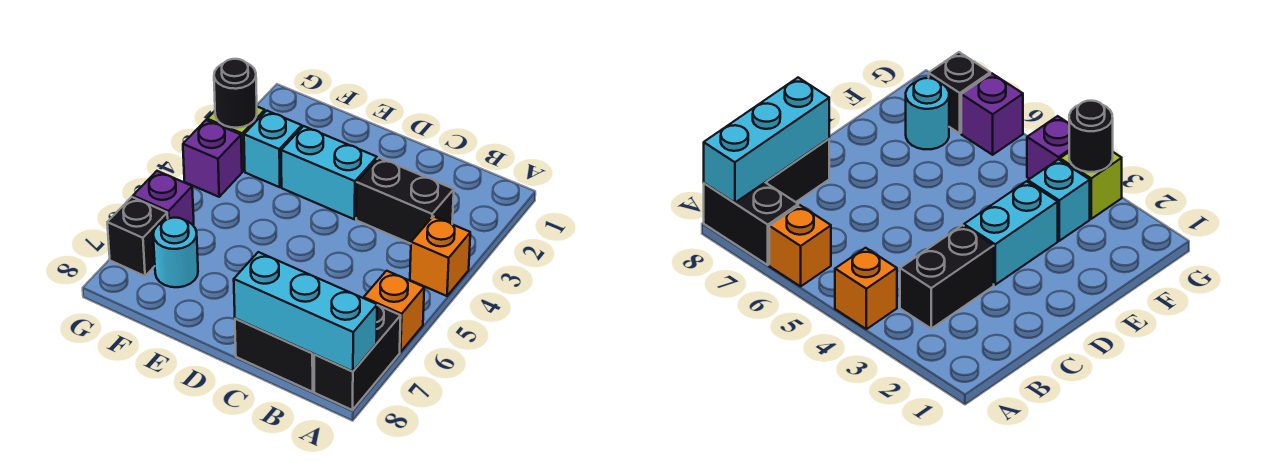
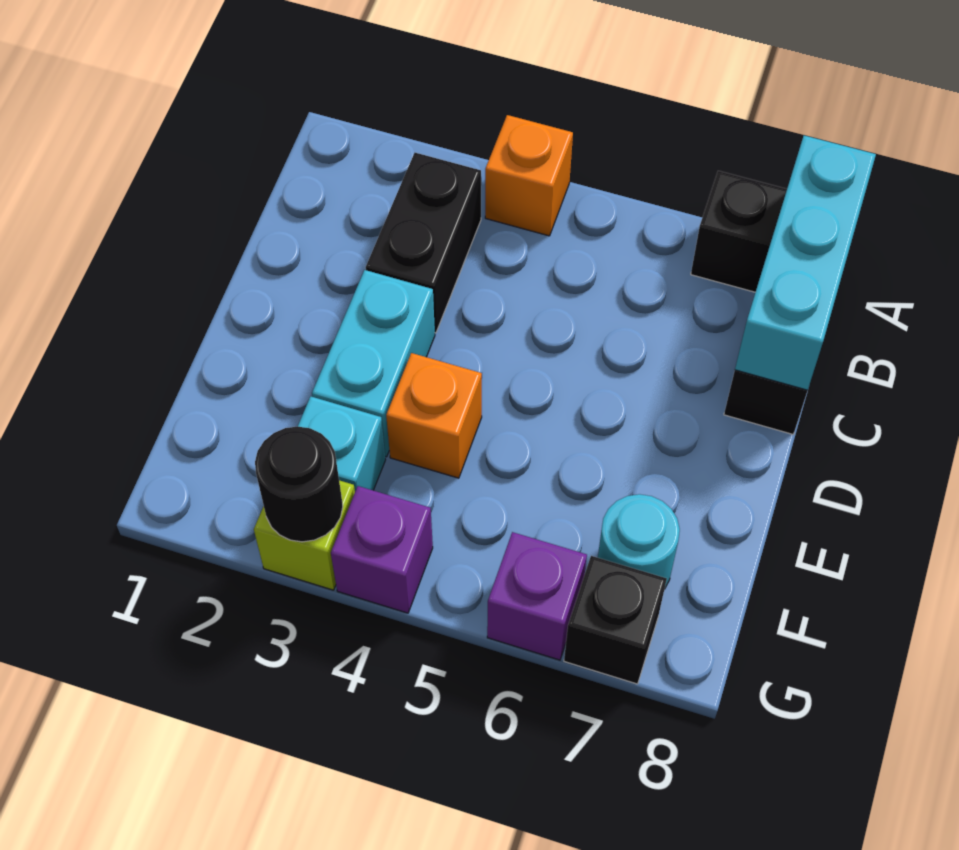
orange brick A6 level 1 -> orange brick E4 level 1

